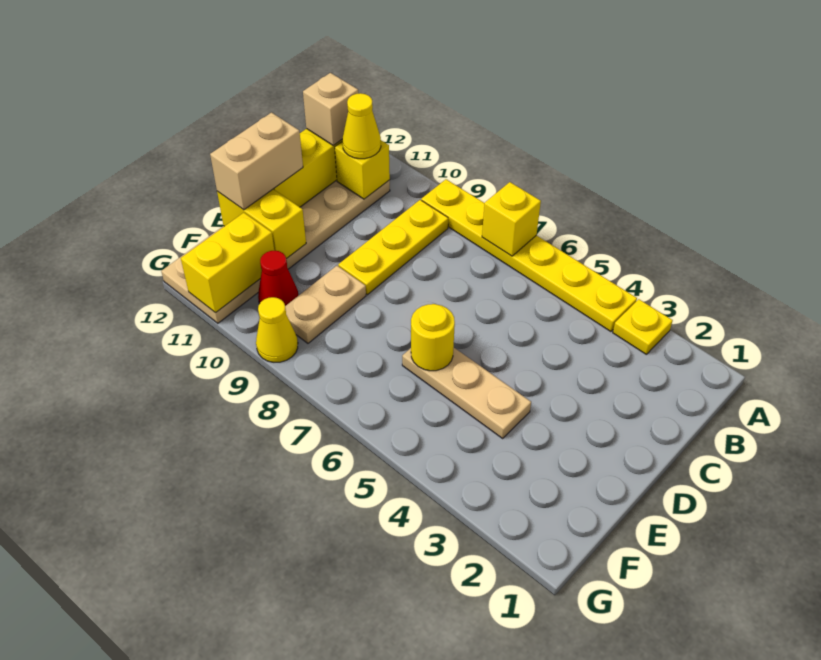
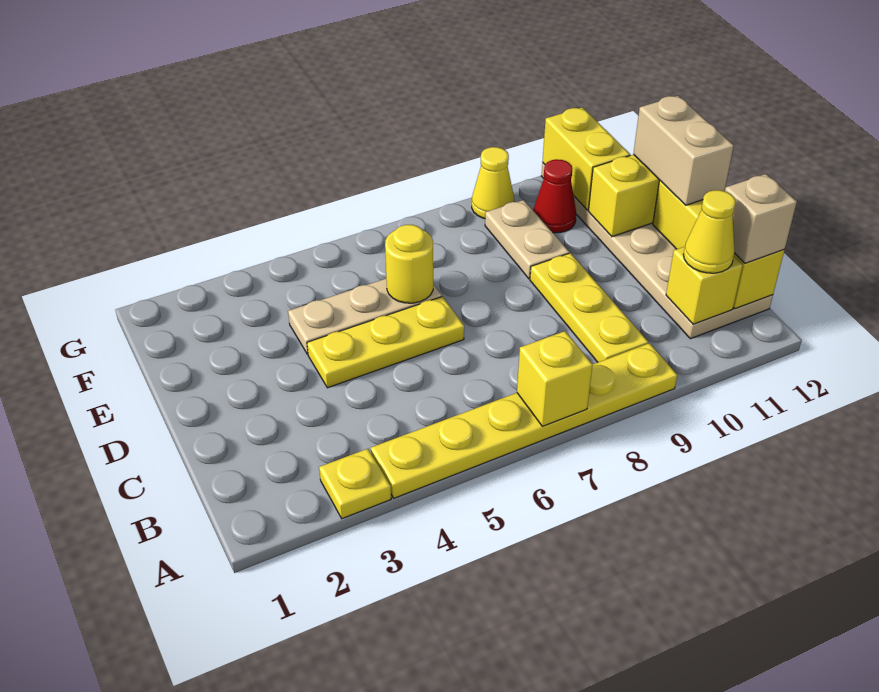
none -> yellow plate D4:D6 level 1

